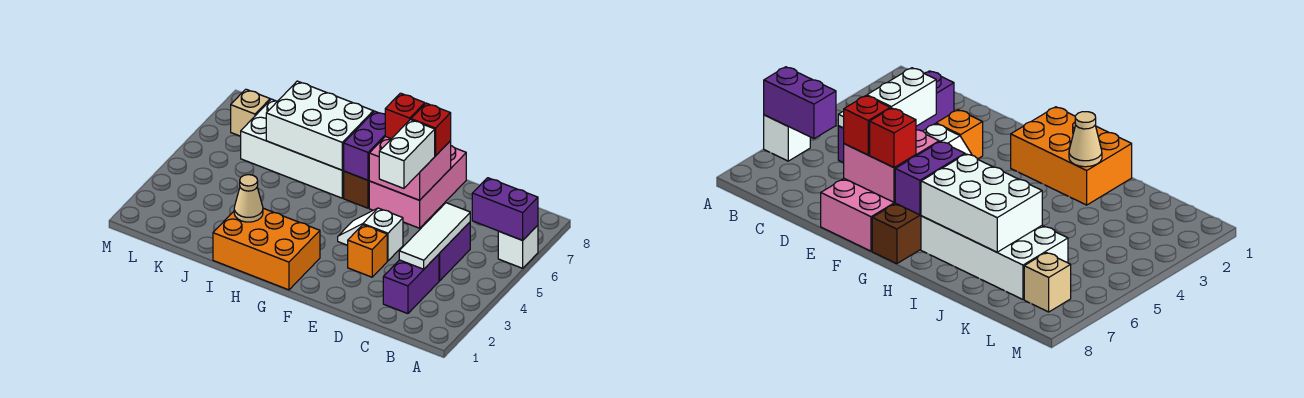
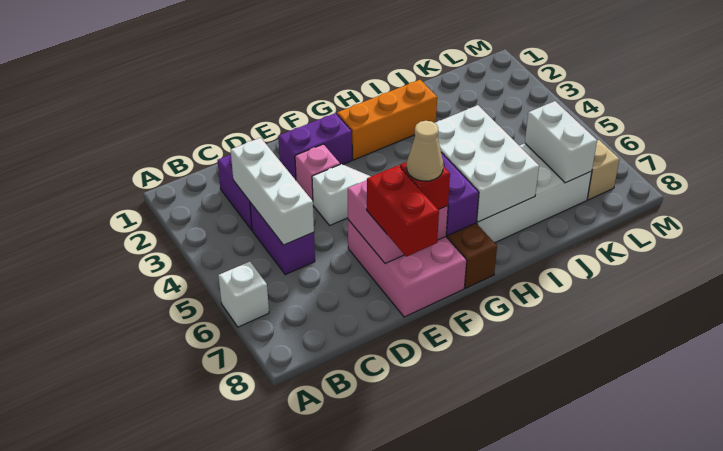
purple brick A6:B6 level 2 -> purple brick E2:F2 level 1
white tile C3:C5 level 2 -> white brick C3:C5 level 2
orange brick E3 level 1 -> pink brick E3 level 1
white brick E5:E6 level 3 -> white brick K6:K7 level 2
red brick E7 level 3 -> red brick E7:E8 level 3
orange brick G1:I2 level 1 -> orange brick G2:I2 level 1
white brick H6:J7 level 2 -> white brick H5:I7 level 2
tan cone I2 level 2 -> tan cone F7 level 4

